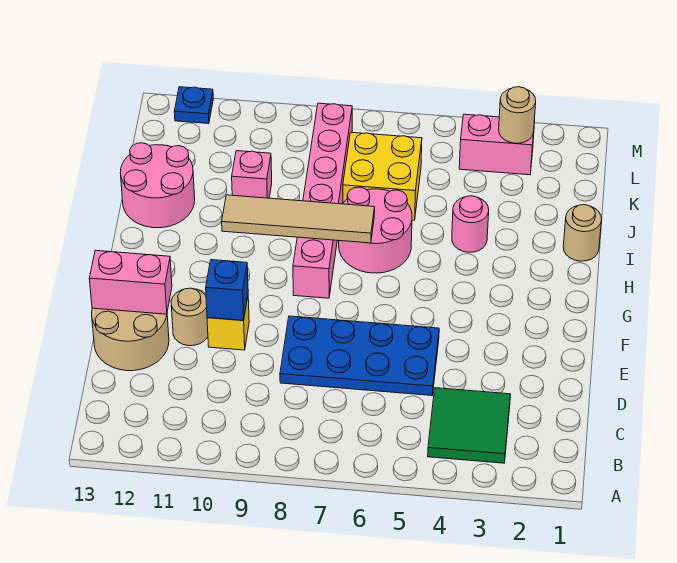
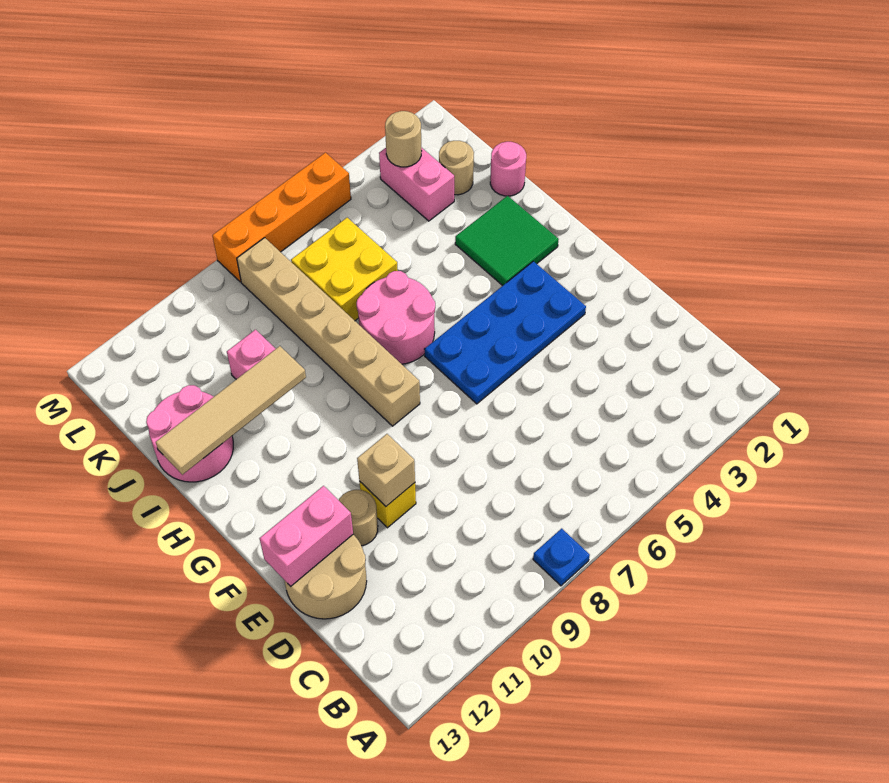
green tile B3:C4 level 1 -> green tile H2:I3 level 1
blue plate D5:E8 level 1 -> blue plate F3:G6 level 1
blue brick E10 level 2 -> tan brick E10 level 2
pink brick G8:L8 level 1 -> tan brick G8:L8 level 1
tan tile H7:H10 level 2 -> tan tile I10:I13 level 2
tan round brick I1 level 1 -> tan round brick K2 level 1
pink round brick I4 level 1 -> pink round brick J1 level 1
pink brick L3:L4 level 1 -> pink brick K3:L3 level 1
none -> orange brick M5:M8 level 1
blue plate M12 level 1 -> blue plate A8 level 1

